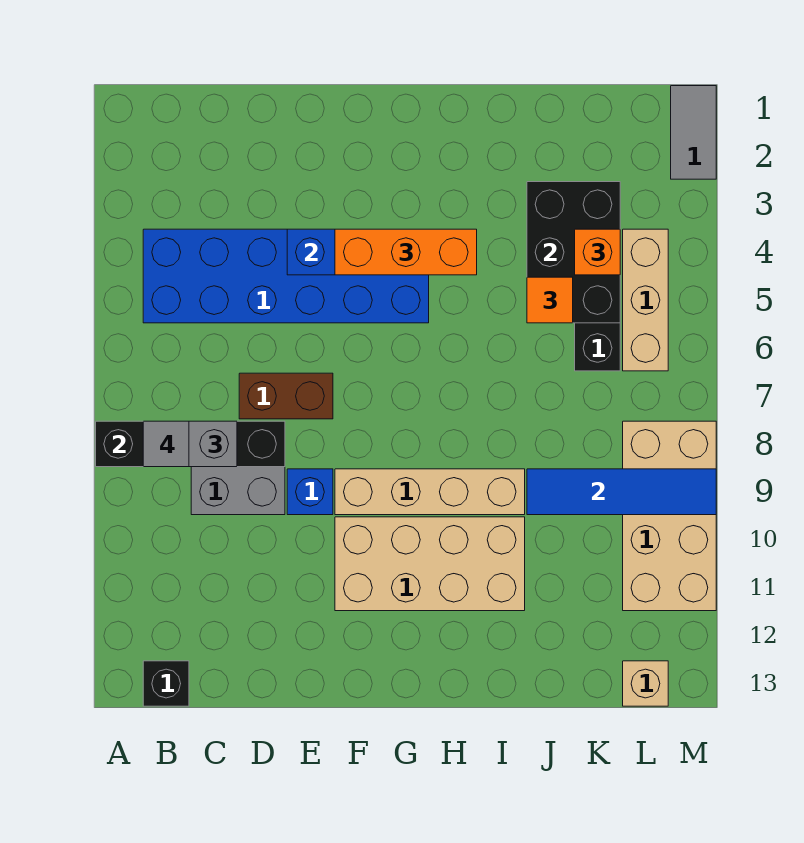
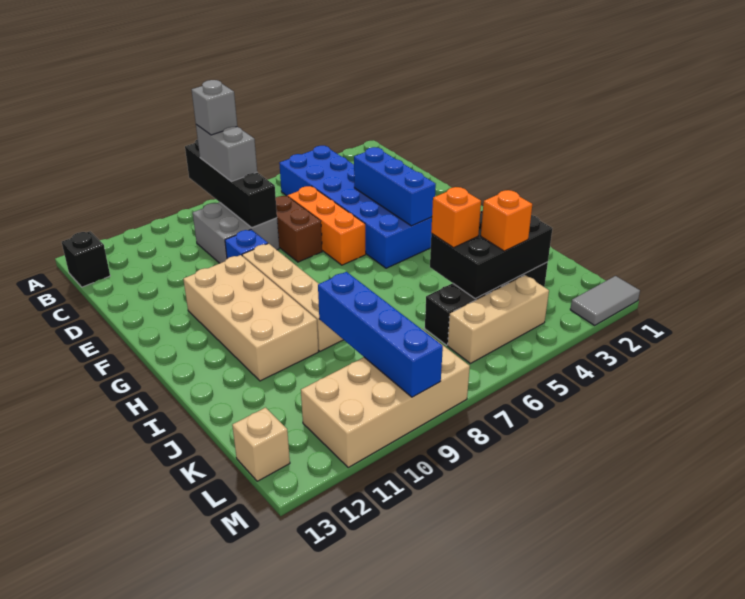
grey tile B8 level 4 -> grey brick B8 level 4
orange brick F4:H4 level 3 -> orange brick D6:F6 level 1
orange tile J5 level 3 -> orange brick J5 level 3
blue tile J9:M9 level 2 -> blue brick J9:M9 level 2

